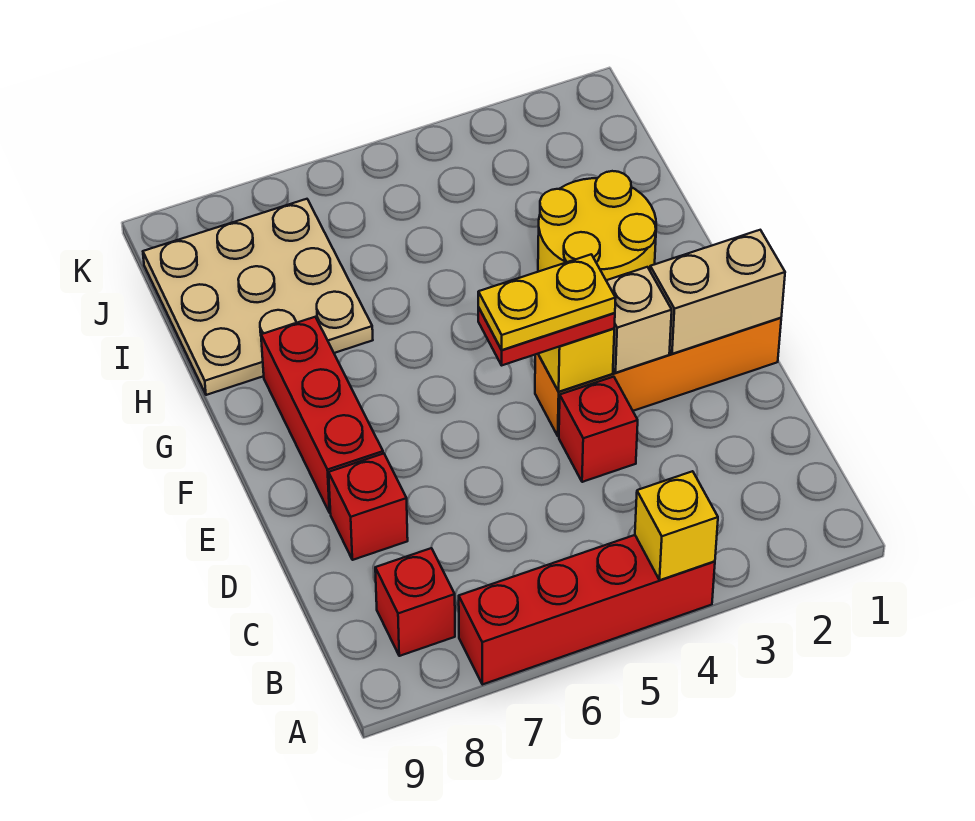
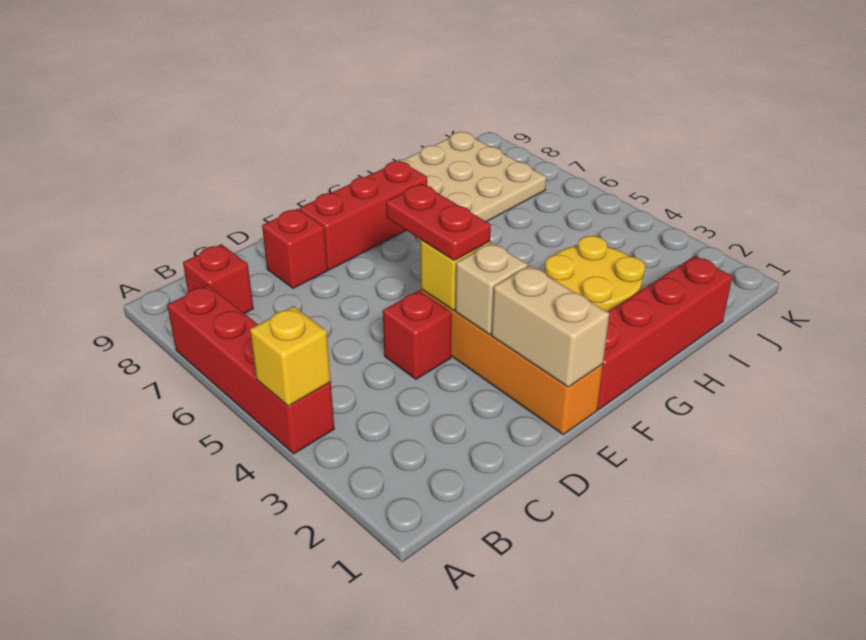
yellow plate E4:E5 level 4 -> none
none -> red brick F1:I1 level 1

